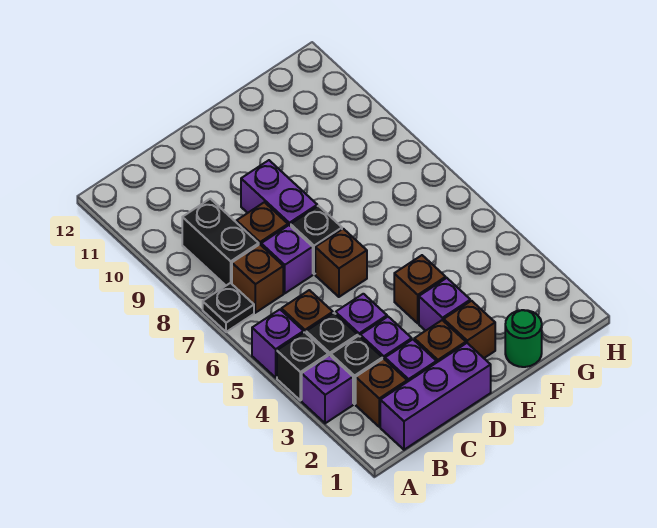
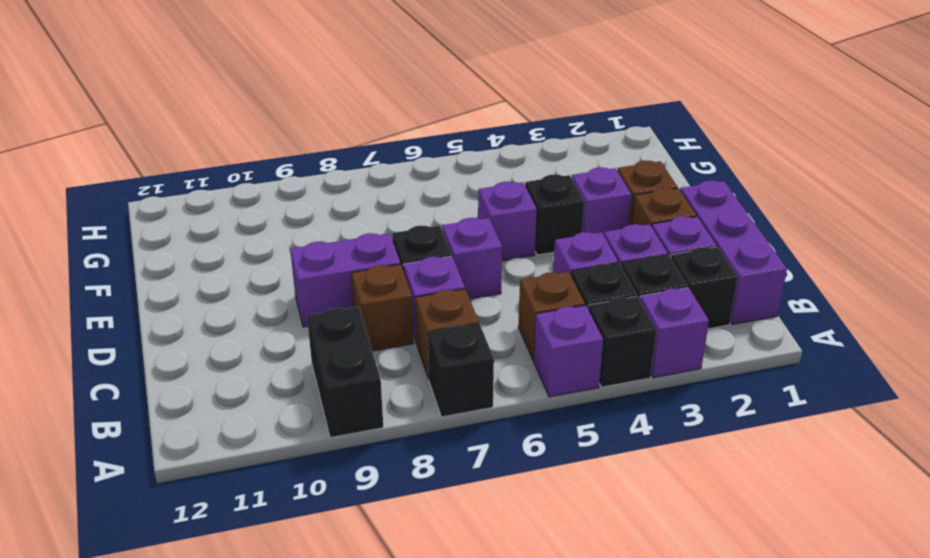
black plate A7 level 1 -> black brick A7 level 1
brown brick B2 level 1 -> black brick B2 level 1
black brick B8:B9 level 1 -> black brick A9:B9 level 1
brown brick D6 level 1 -> purple brick D6 level 1
brown brick E4 level 1 -> black brick E4 level 1
none -> purple brick E5 level 1
green round brick F1 level 1 -> none

